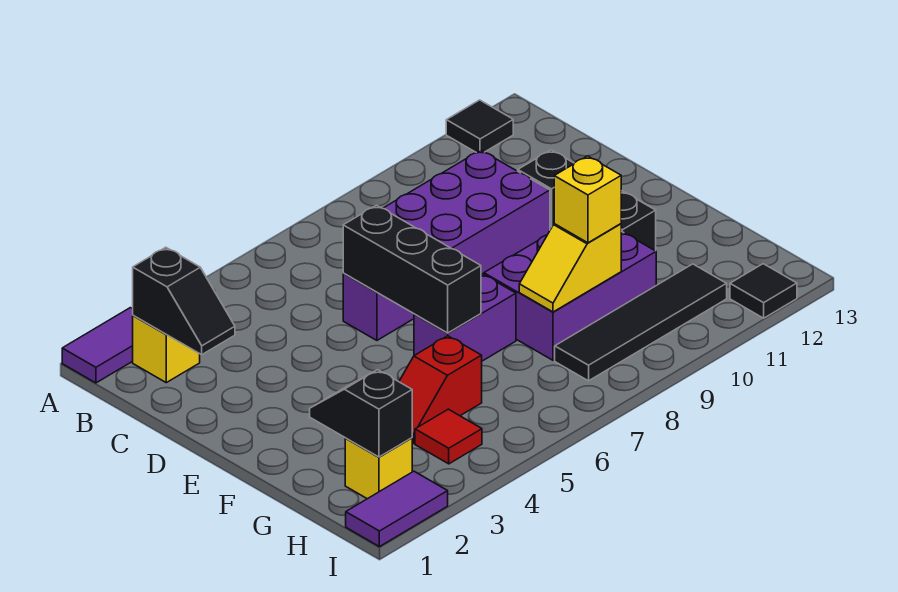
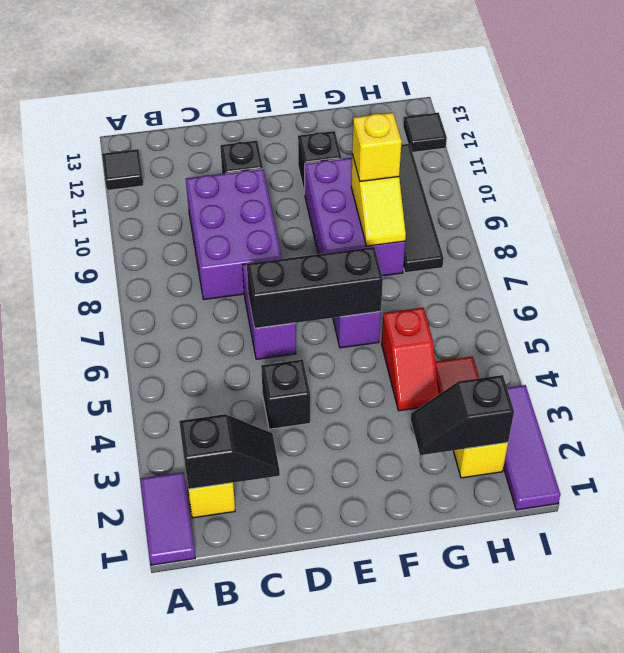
none -> black brick D4 level 1
purple tile I1:I2 level 1 -> purple tile I1:I3 level 1

